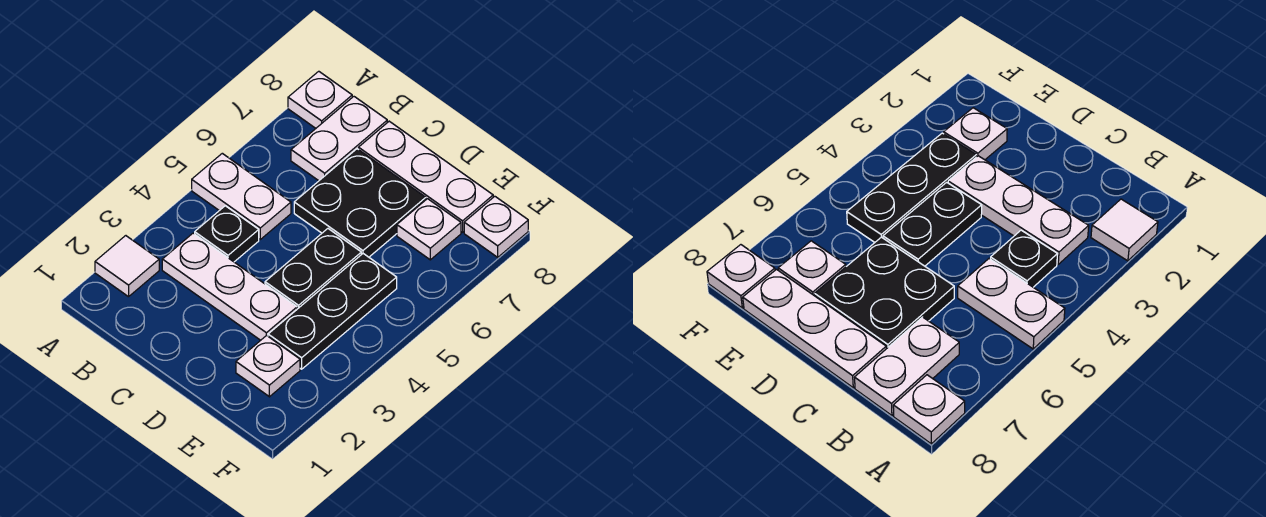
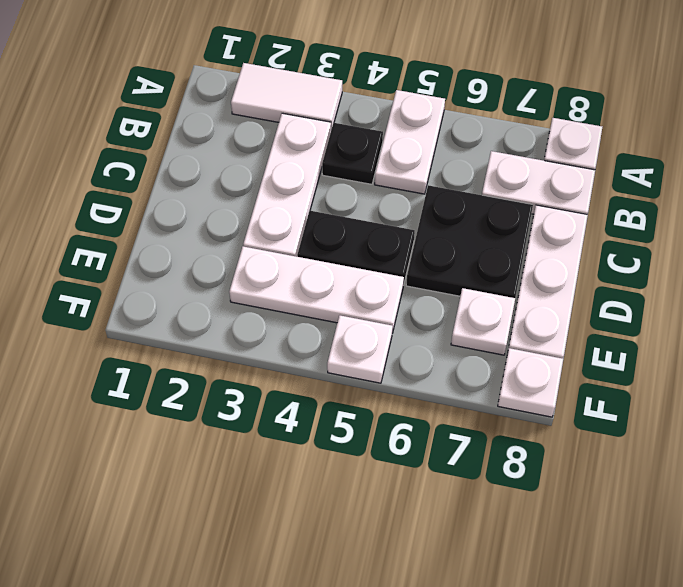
white tile A2 level 1 -> white tile A2:A3 level 1
white plate E2 level 1 -> white plate F5 level 1
black plate E3:E5 level 1 -> white plate E3:E5 level 1

